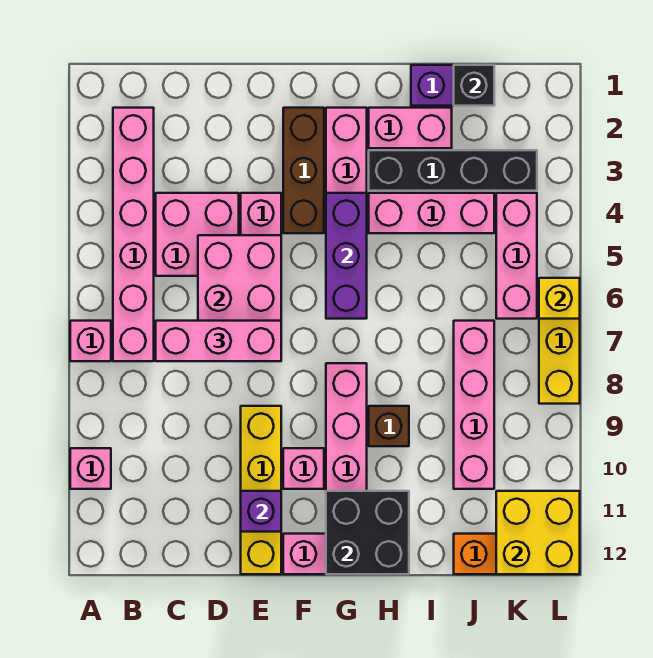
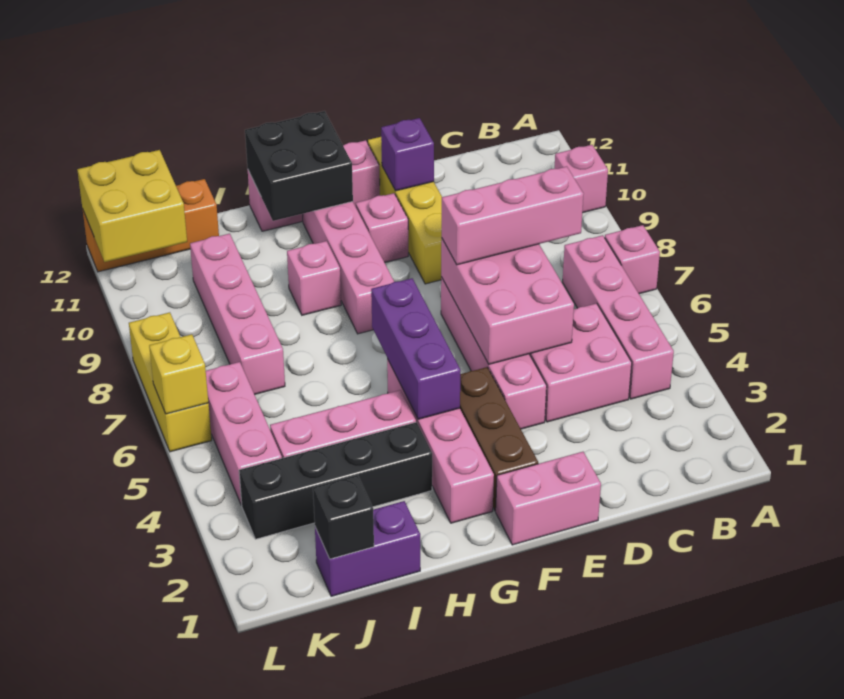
pink brick B2:B7 level 1 -> pink brick B4:B7 level 1
pink brick H2:I2 level 1 -> pink brick E1:F1 level 1
brown brick H9 level 1 -> pink brick H9 level 1

